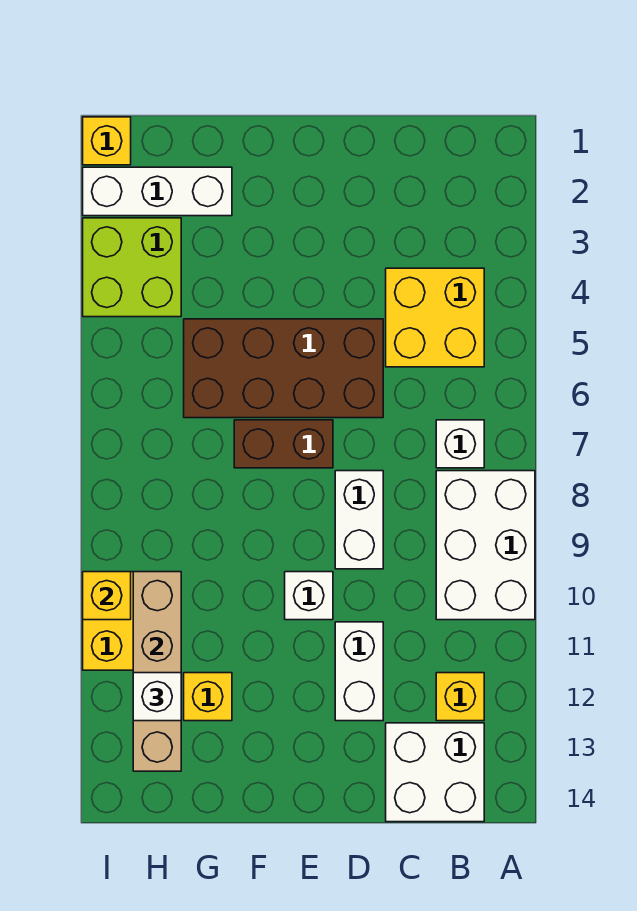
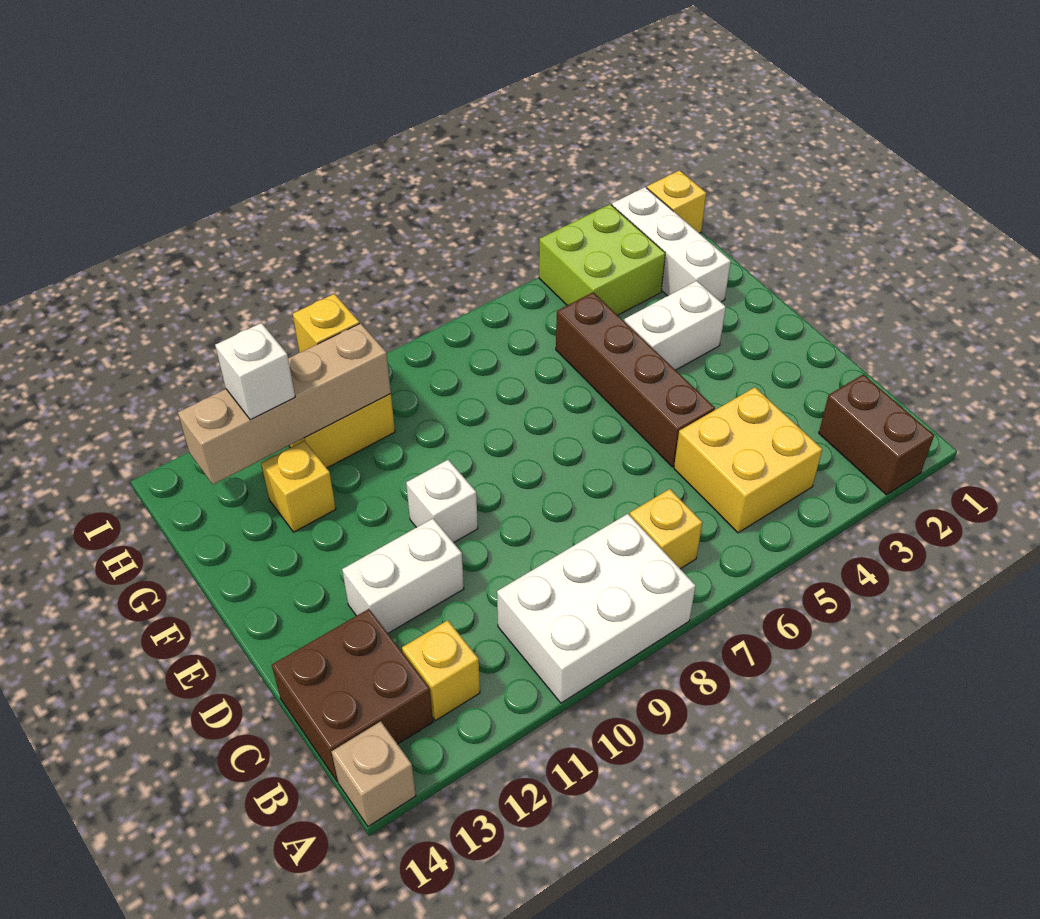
none -> tan brick A14 level 1
white brick B7 level 1 -> yellow brick B7 level 1
white brick B13:C14 level 1 -> brown brick B13:C14 level 1
brown brick D5:G6 level 1 -> brown brick D5:G5 level 1
white brick D8:D9 level 1 -> white brick F3:F4 level 1
brown brick E7:F7 level 1 -> brown brick A2:B2 level 1

